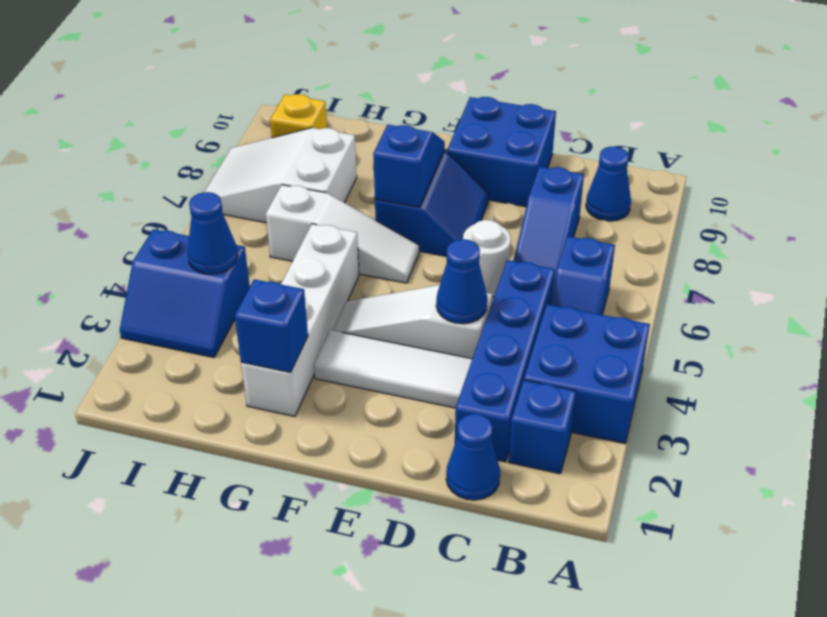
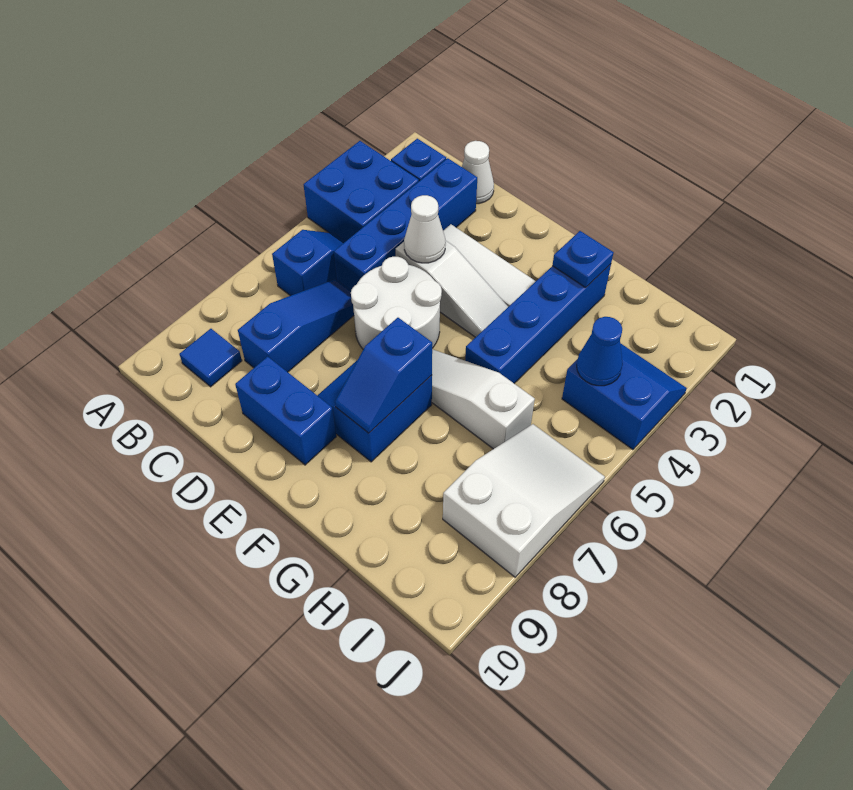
blue cone B9 level 1 -> blue tile B9 level 1
blue cone C1 level 1 -> white cone C1 level 1
blue cone D4 level 2 -> white cone D4 level 2
white round brick D6 level 1 -> white round brick D5:E6 level 1
blue brick D9:E10 level 1 -> blue brick D9:E9 level 1
white brick G2:G5 level 1 -> blue brick G2:G5 level 1
blue brick G2 level 2 -> blue plate G2 level 2
white slope H7:J8 level 1 top H -> white slope I6:J8 level 1 top 8
yellow brick I9 level 1 -> none

